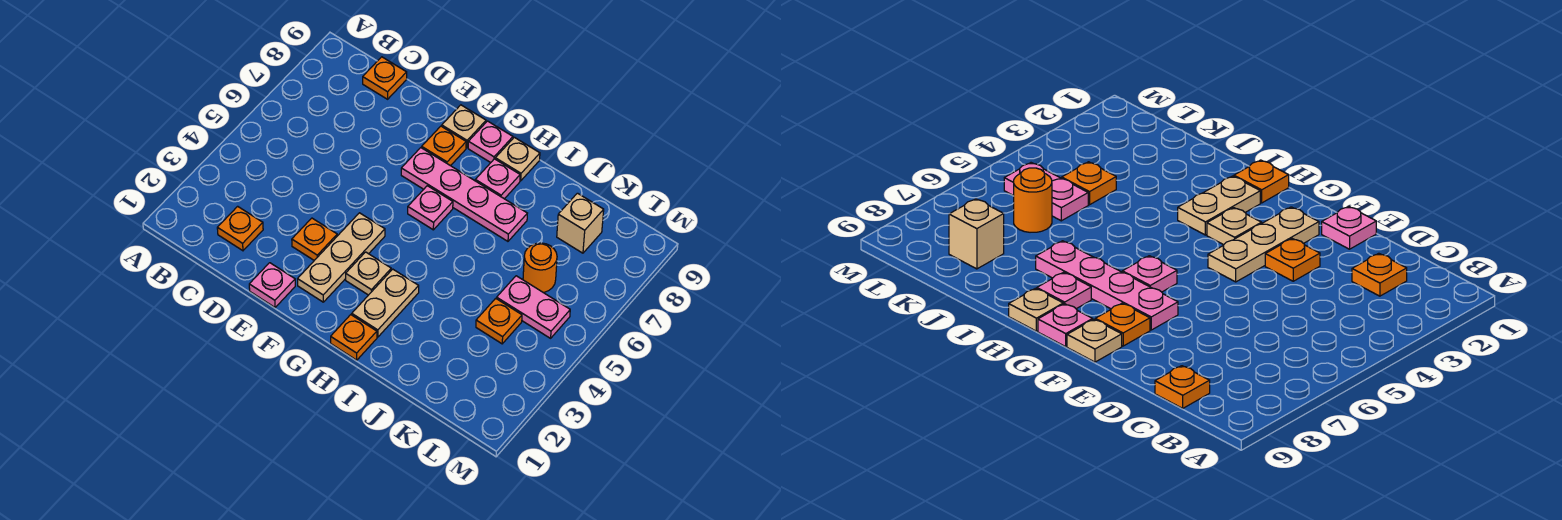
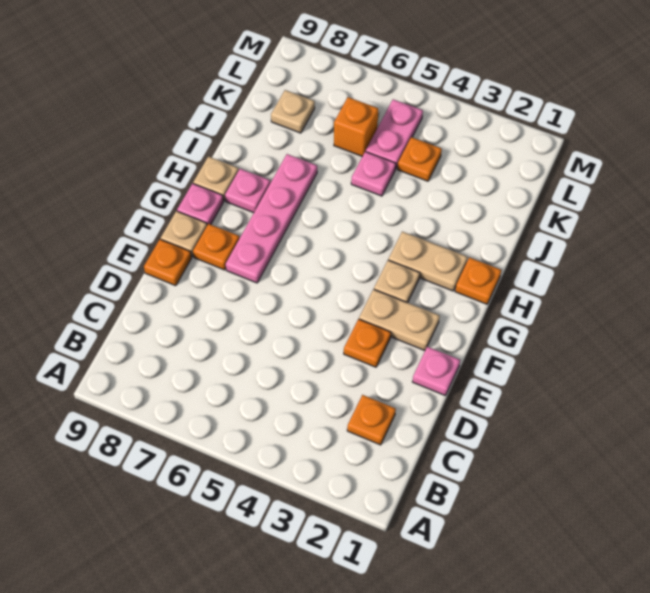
orange plate C9 level 1 -> orange plate E9 level 1
tan plate F2:F4 level 1 -> tan plate F2:F3 level 1
pink plate G6 level 1 -> pink plate J5 level 1
orange round brick K6 level 1 -> orange brick K6 level 1
tan brick K8 level 1 -> tan plate K8 level 1

